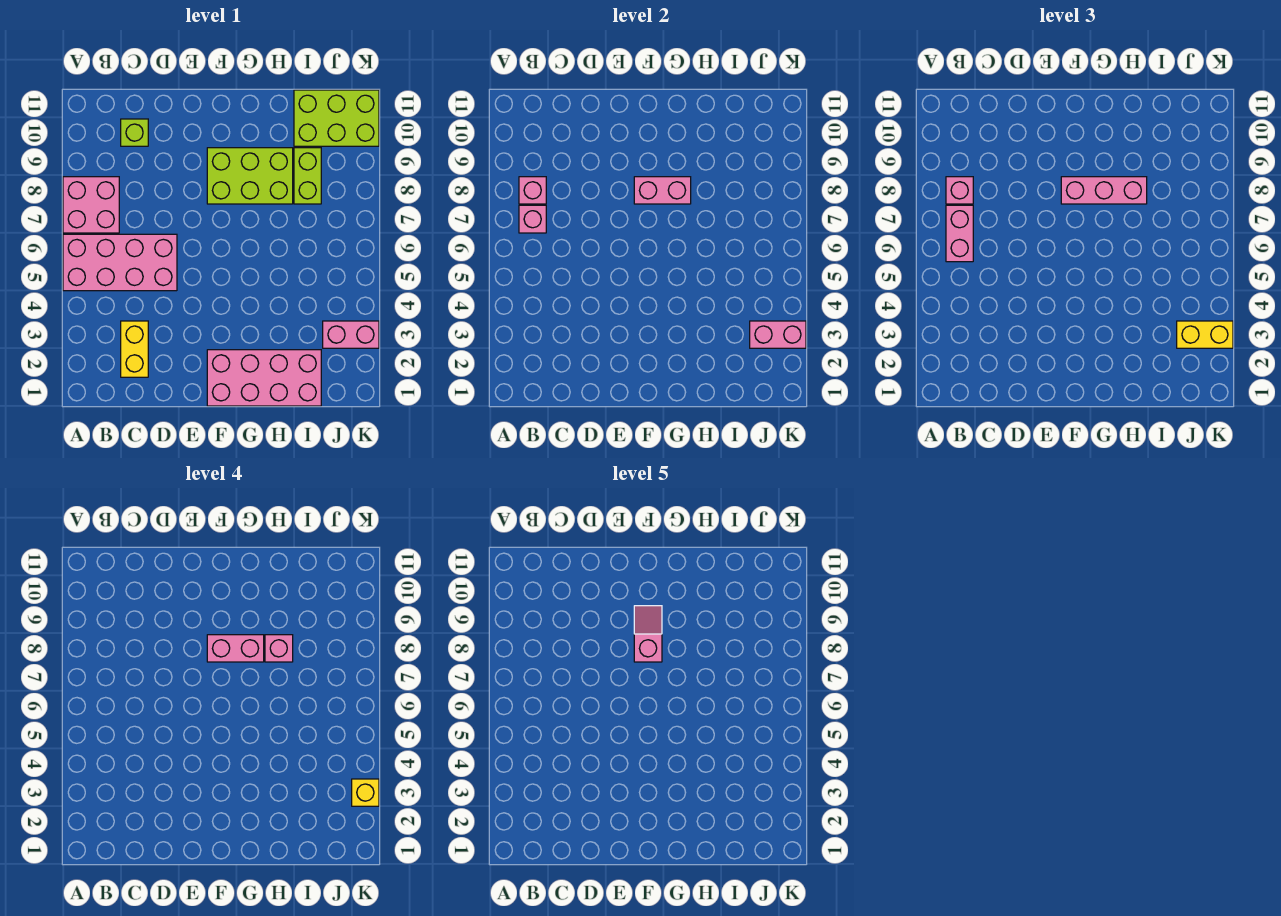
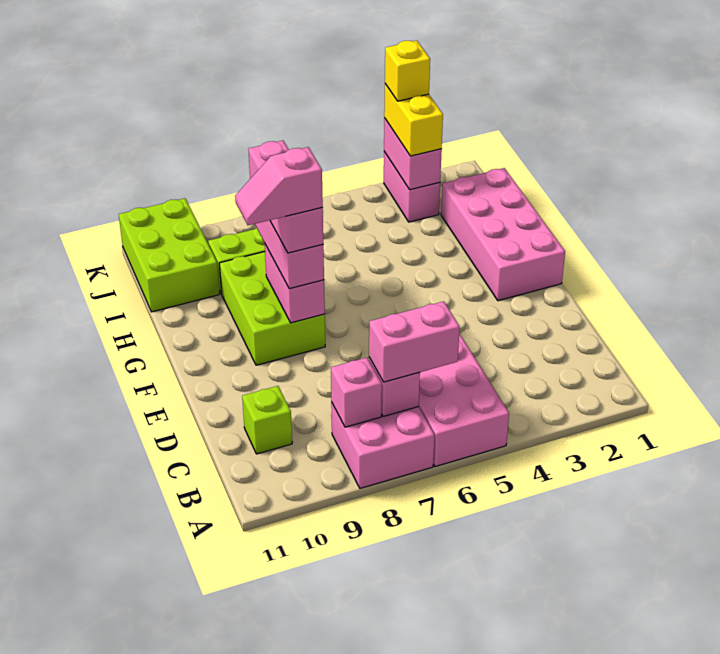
pink brick B8 level 3 -> none
yellow brick C2:C3 level 1 -> none

